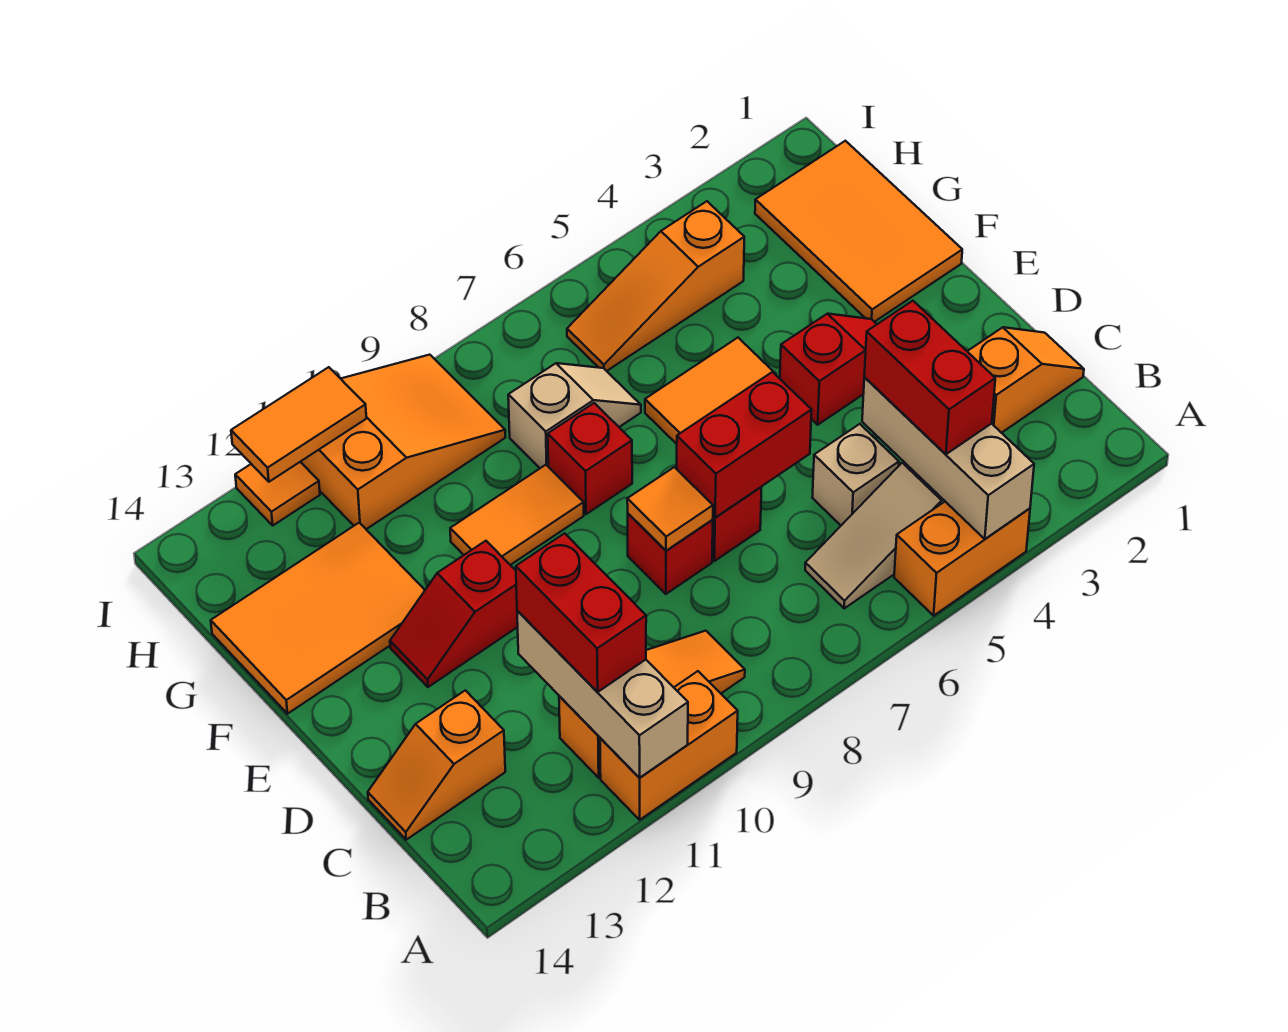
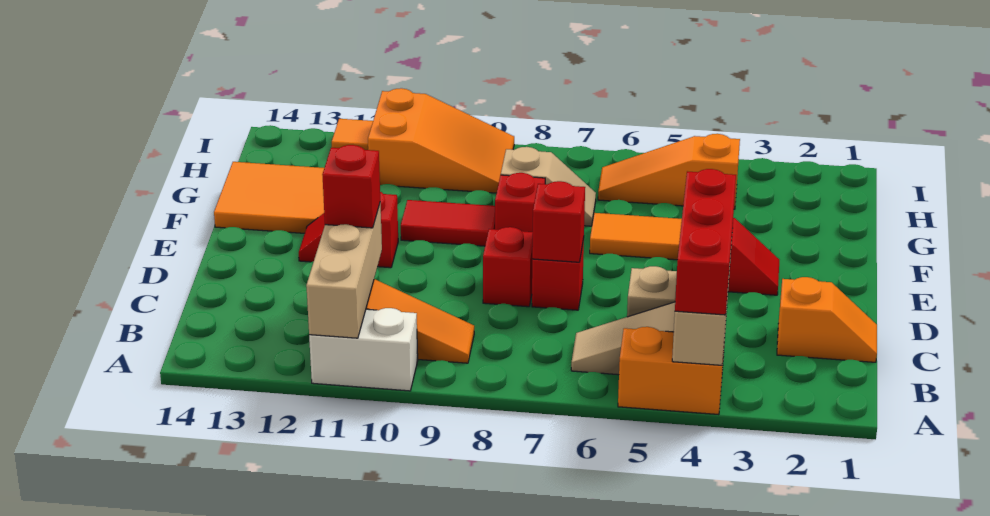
orange brick A10:A11 level 1 -> white brick A10:A11 level 1
red brick B4:C4 level 3 -> red brick A4:C4 level 3
red brick B11:C11 level 3 -> red brick C11 level 3
orange slope C13:C14 level 1 top 13 -> none
red brick D6:D7 level 2 -> red brick D7 level 2
orange tile D8 level 2 -> none
orange tile F1:H2 level 1 -> none
orange tile F9:F10 level 1 -> red tile F9:F10 level 1
orange tile I11:I12 level 2 -> none

